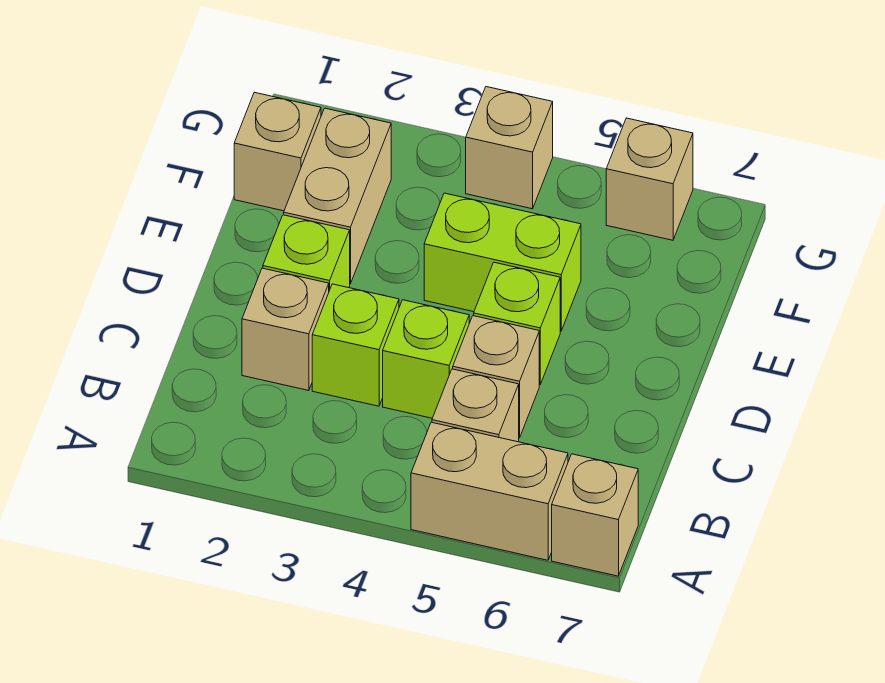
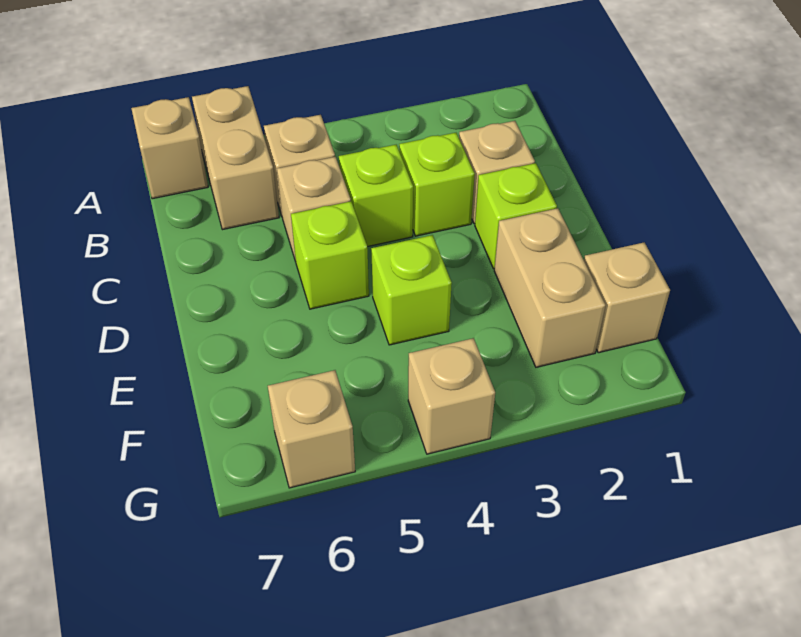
tan brick A5:A6 level 1 -> tan brick A6:B6 level 1
lime brick E4:E5 level 1 -> lime brick E4 level 1

